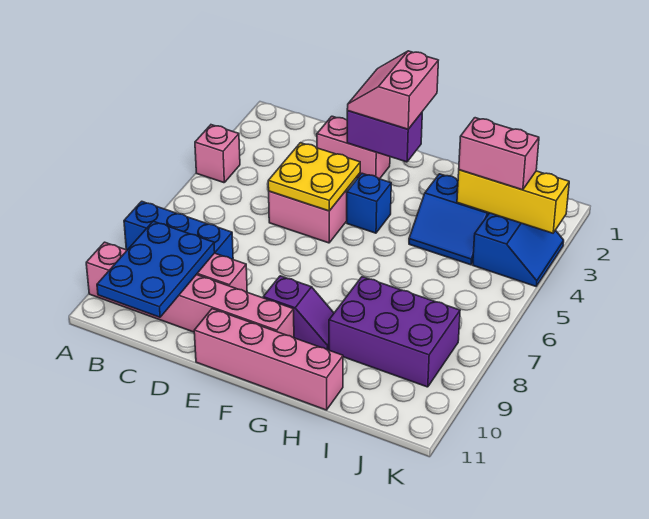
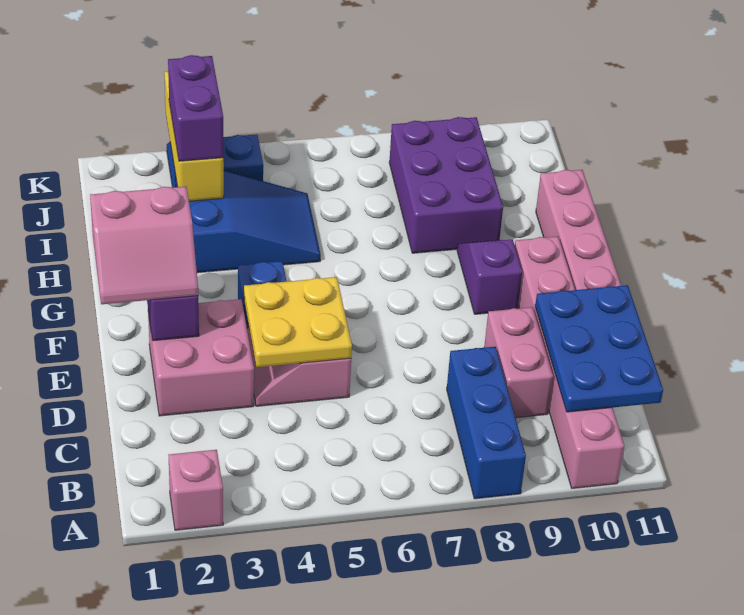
pink brick A4 level 1 -> pink brick A2 level 1
blue plate B9:C11 level 2 -> blue plate B10:D11 level 2
pink brick D2:E2 level 1 -> pink brick D2:E3 level 1
blue slope H3:I4 level 1 top 3 -> blue slope H3:I5 level 1 top 3
pink brick I3:J3 level 3 -> purple brick I3:J3 level 3

